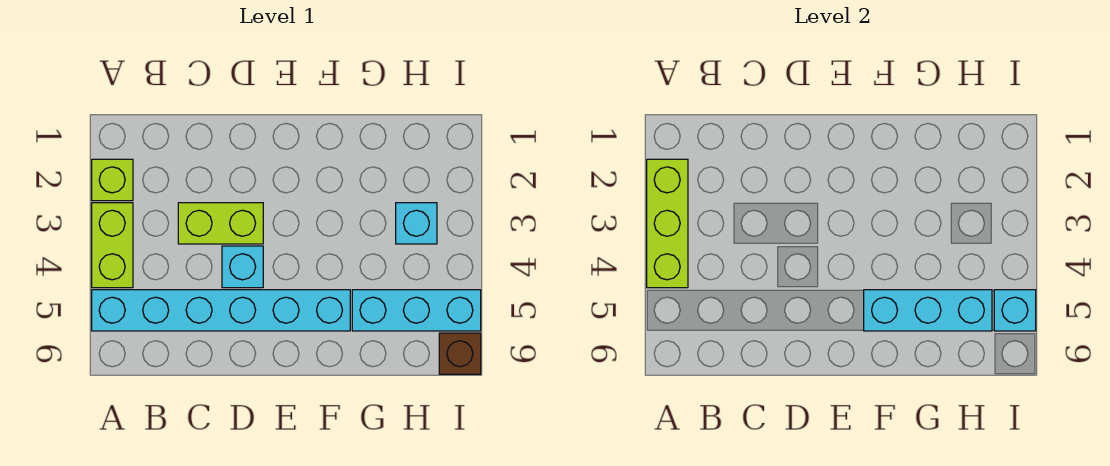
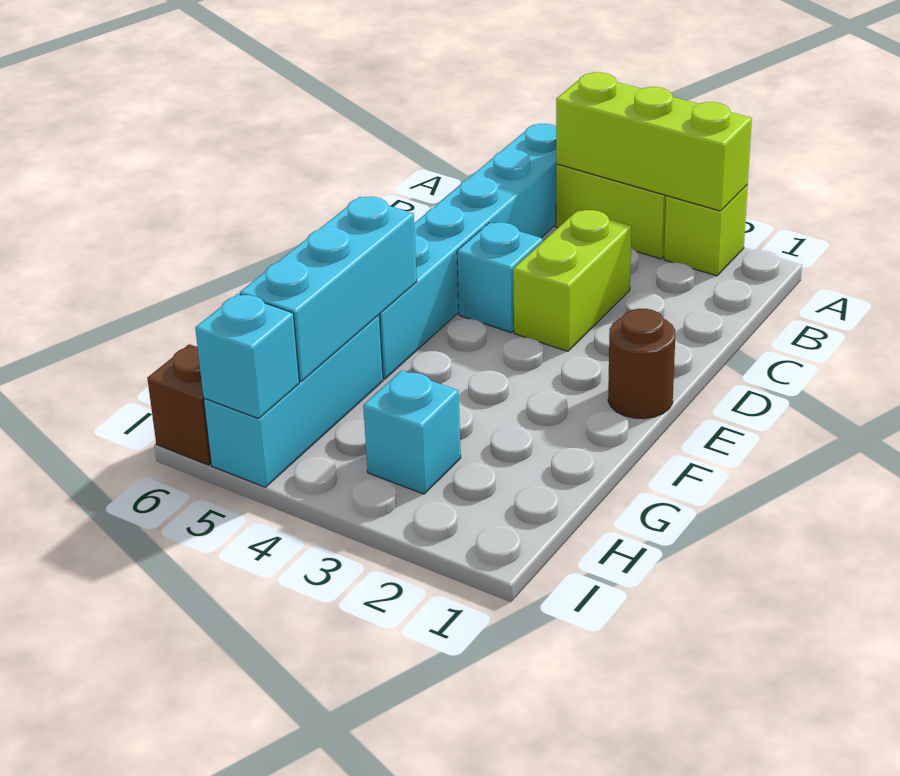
none -> brown round brick E1 level 1

